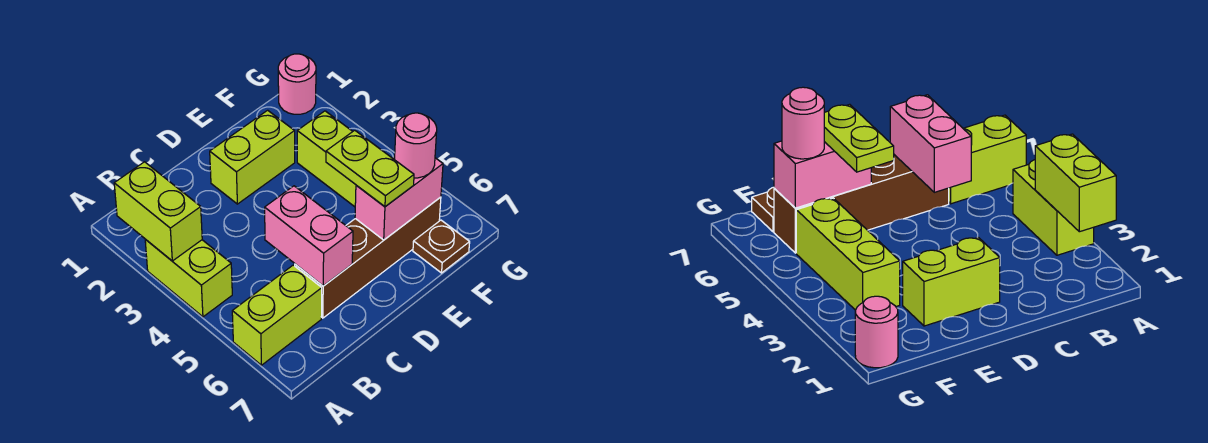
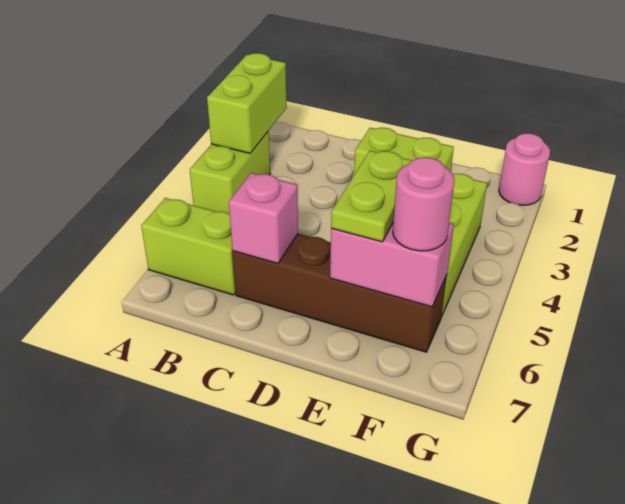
pink brick C5:C6 level 2 -> pink brick C6 level 2
brown plate F7 level 1 -> none

